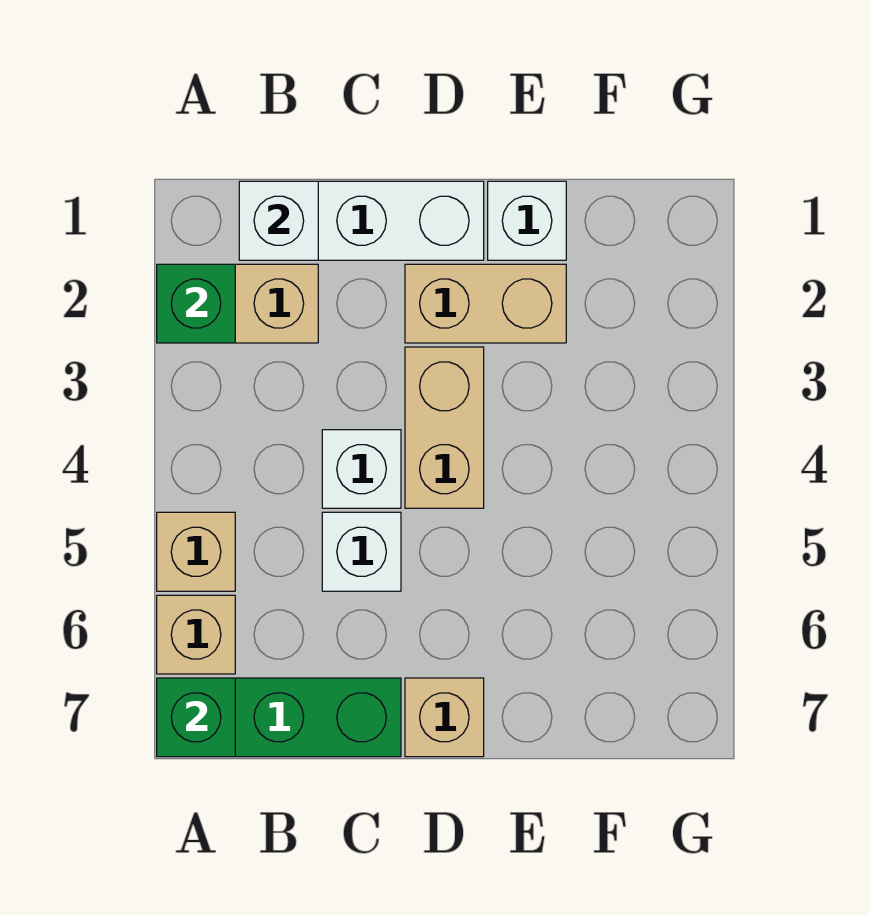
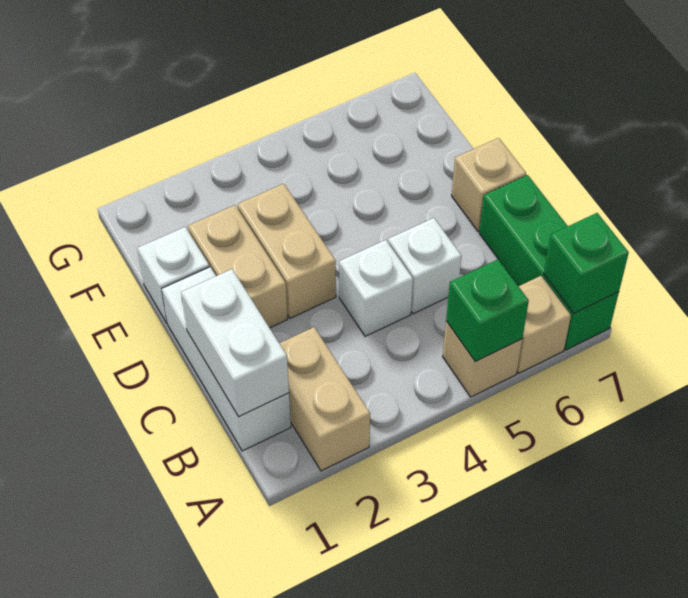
green brick A2 level 2 -> green brick A5 level 2
white brick B1 level 2 -> white brick B1:C1 level 2
tan brick D3:D4 level 1 -> tan brick D3:E3 level 1

